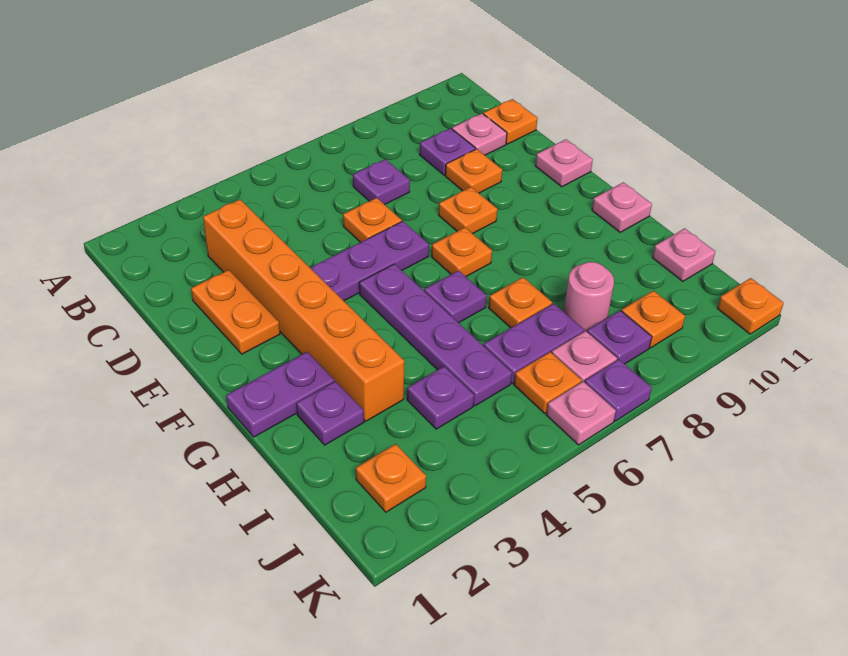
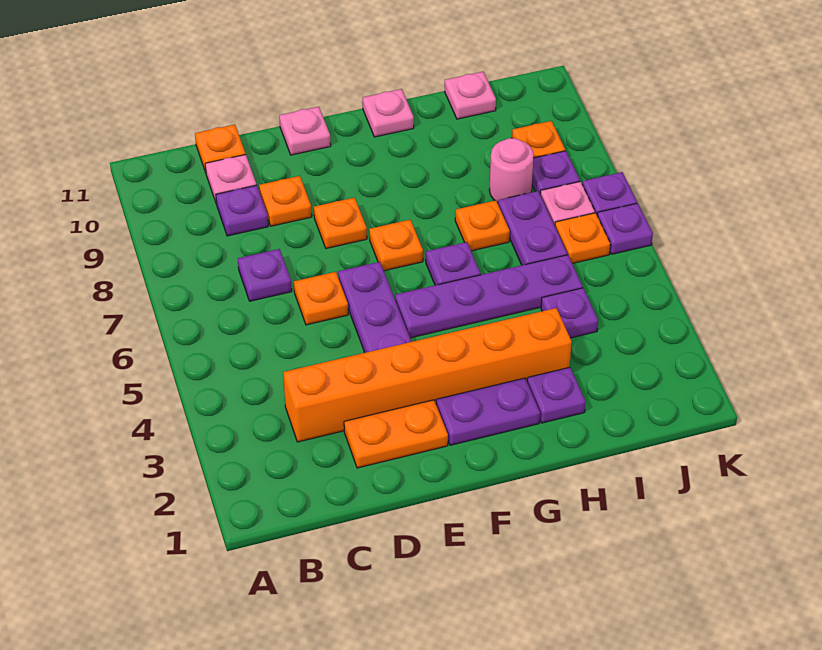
purple plate G1:G2 level 1 -> purple plate F2:G2 level 1
orange plate J2 level 1 -> none
pink plate K6 level 1 -> purple plate K6 level 1
orange plate K11 level 1 -> none

